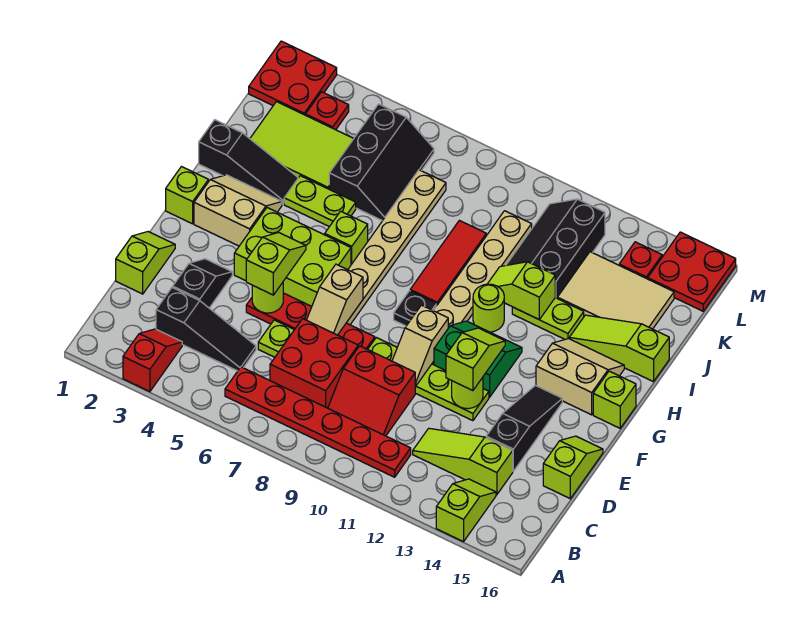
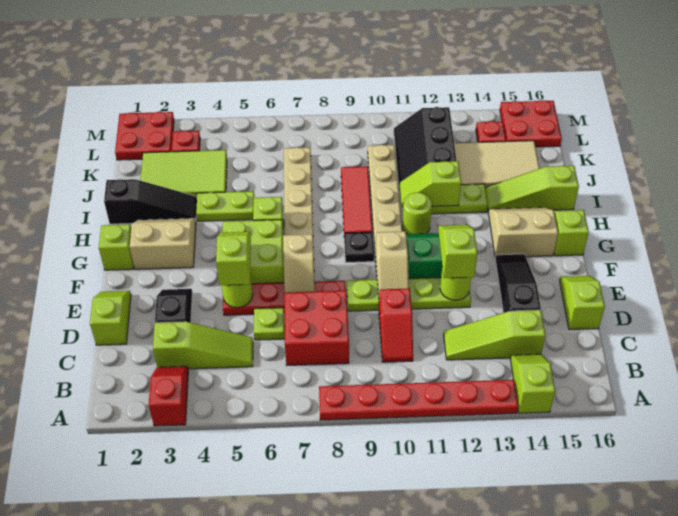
red plate B6:B11 level 1 -> red plate A8:A13 level 1
black slope C3:C5 level 1 top 3 -> lime slope C3:C5 level 1 top 3
red slope C9:D10 level 1 top D -> red slope C10:D10 level 1 top D
lime brick F4:G6 level 1 -> lime brick F5:G6 level 1
black slope J5:L6 level 1 top 5 -> none

